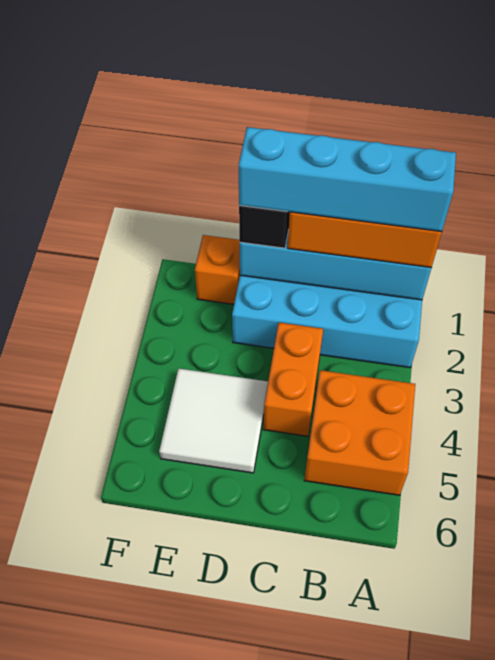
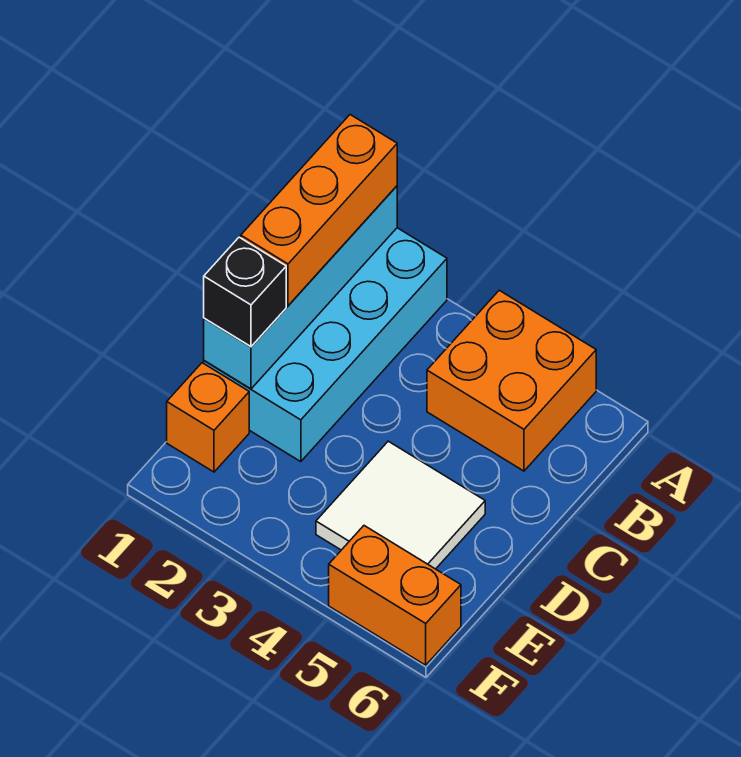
cyan brick A1:D1 level 4 -> none
orange brick C3:C4 level 1 -> orange brick F5:F6 level 1

